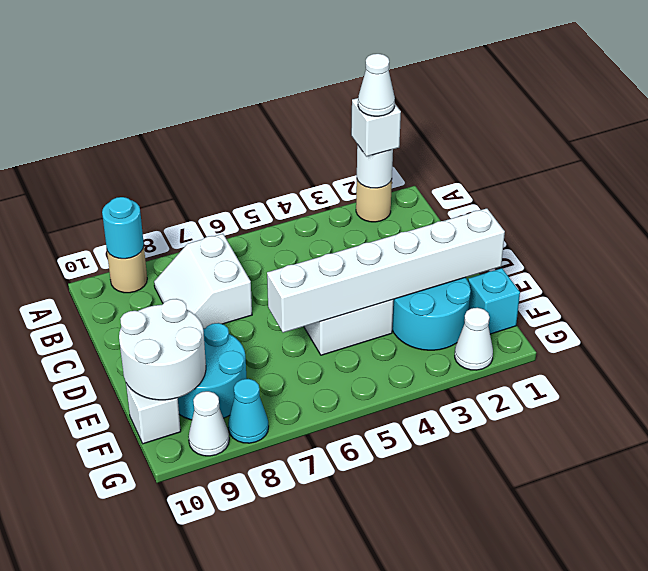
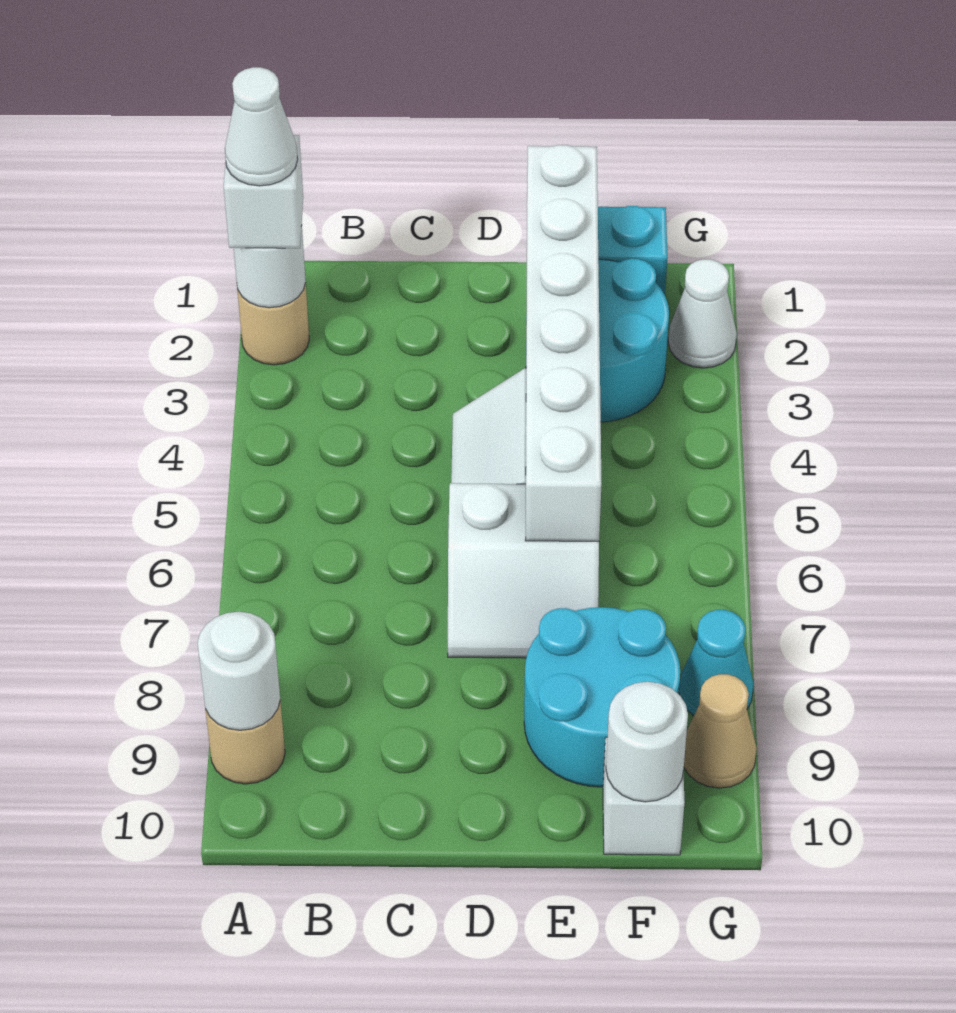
cyan round brick A9 level 2 -> white round brick A9 level 2
white slope B7:C8 level 1 top 7 -> white slope D6:E7 level 1 top 6
white round brick E9:F10 level 2 -> white round brick F10 level 2
white cone G9 level 1 -> tan cone G9 level 1

